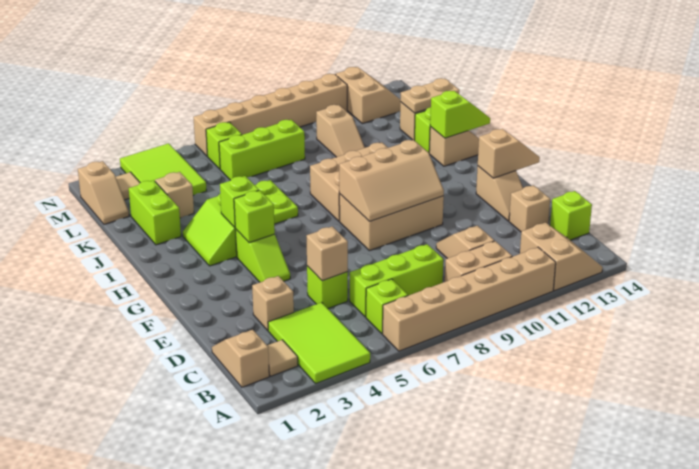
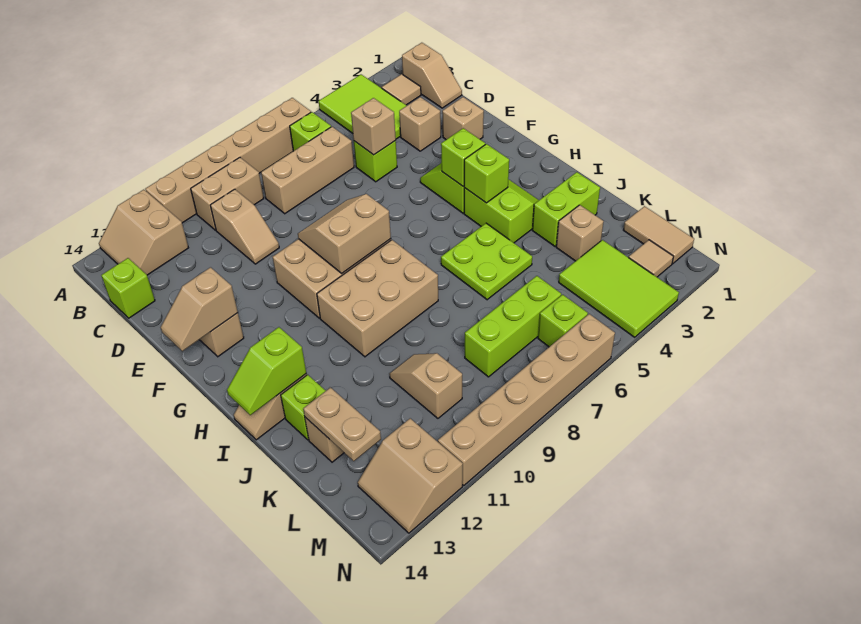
lime brick C6:C8 level 1 -> tan brick C6:C8 level 1
tan brick D13 level 1 -> tan brick E2 level 1
tan slope F8:G10 level 2 top G -> tan slope F8:G9 level 2 top G
lime brick J2:K2 level 1 -> lime brick J2:J3 level 1
tan plate K13:K14 level 2 -> tan plate K13:L13 level 2
tan slope L1:M1 level 1 top M -> tan tile L1:M1 level 1

